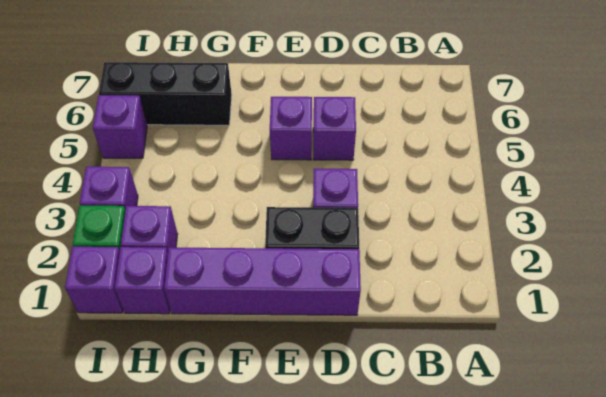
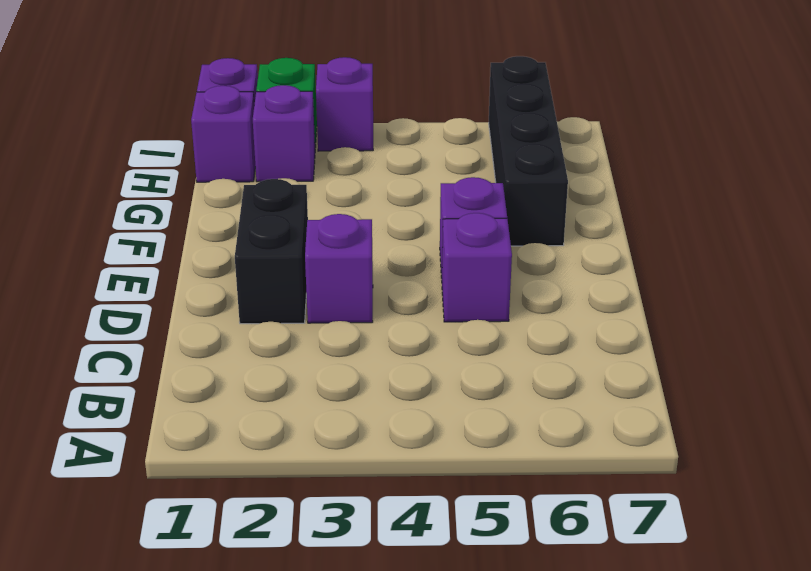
purple brick D1:G1 level 1 -> none
black brick G6:I6 level 1 -> black brick F6:I6 level 1
purple brick I5 level 1 -> none

